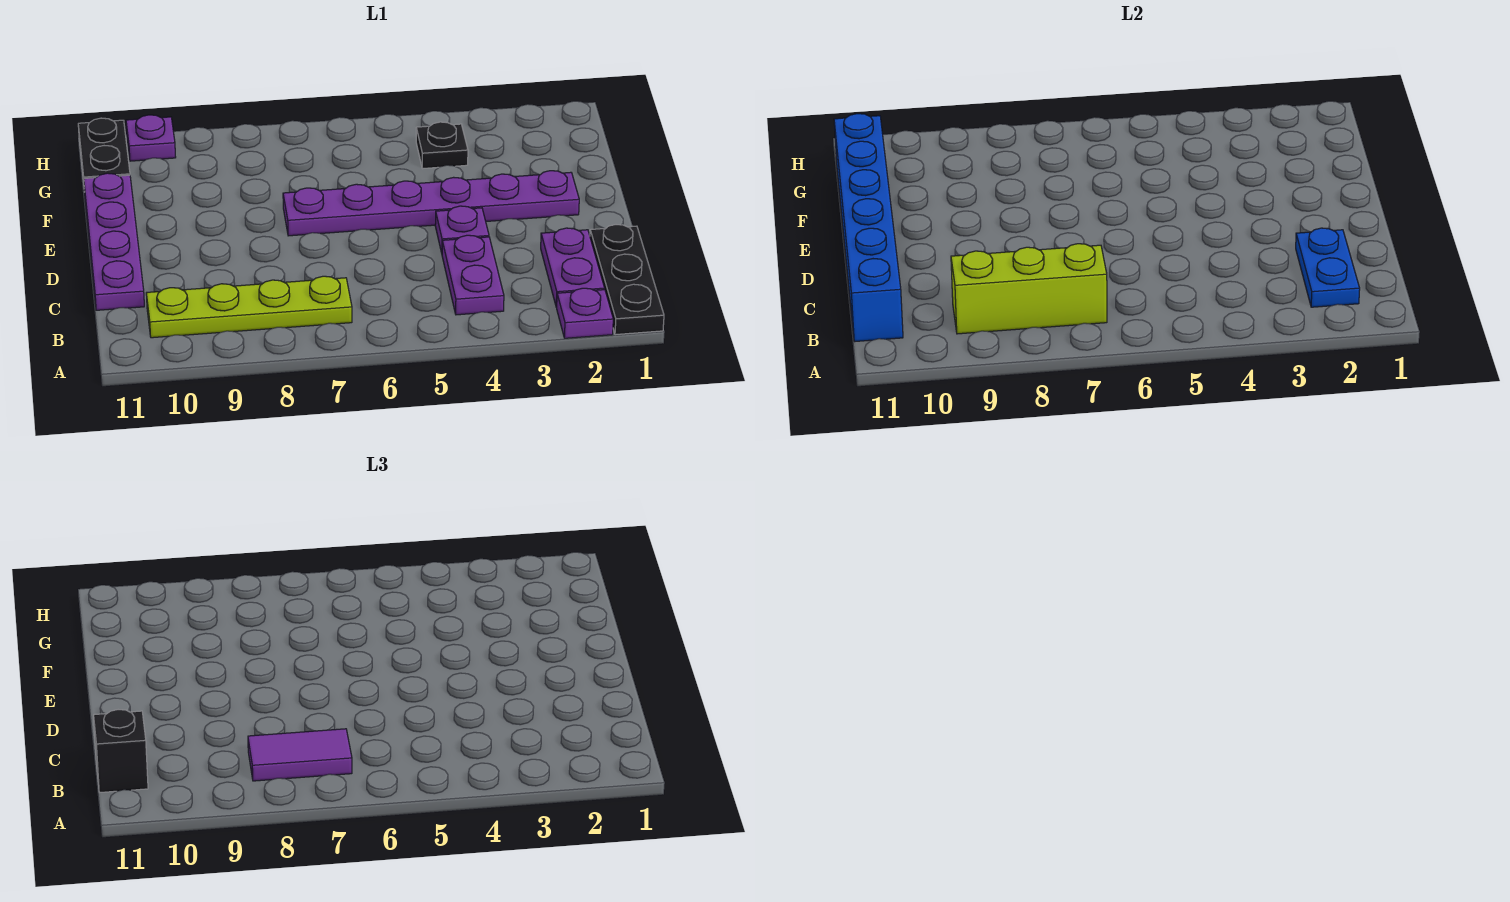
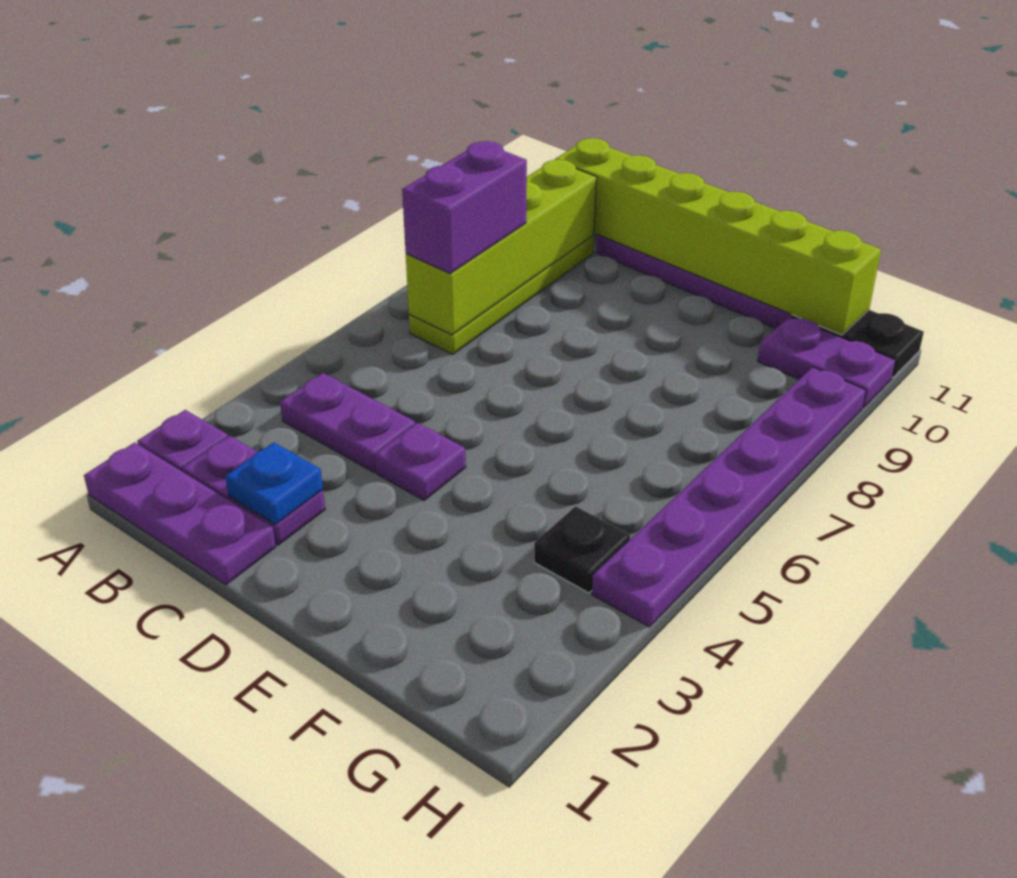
black plate A1:C1 level 1 -> purple plate A1:C1 level 1
blue plate B2:C2 level 2 -> blue plate C2 level 2
lime brick B7:B9 level 2 -> lime brick B7:B10 level 2
purple tile B7:B8 level 3 -> purple brick B7:B8 level 3
blue brick B11:G11 level 2 -> lime brick B11:G11 level 2
black brick B11 level 3 -> none
purple plate E2:E7 level 1 -> purple plate H4:H9 level 1
purple plate H10 level 1 -> purple plate G10:H10 level 1

